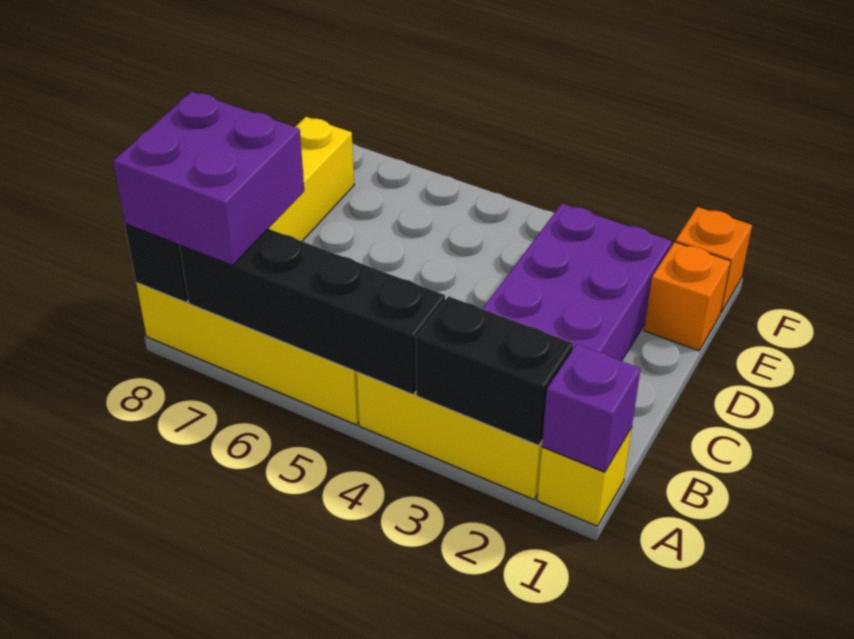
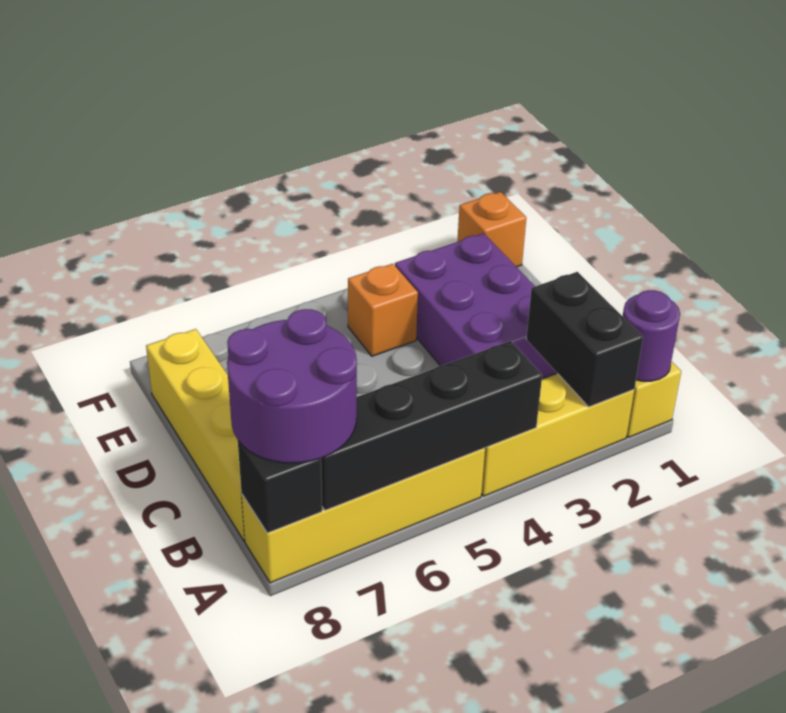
purple brick A1 level 2 -> purple round brick A1 level 2
black brick A2:A3 level 2 -> black brick A2:B2 level 2
purple brick A7:B8 level 3 -> purple round brick A7:B8 level 3
orange brick E1 level 1 -> orange brick E4 level 1

